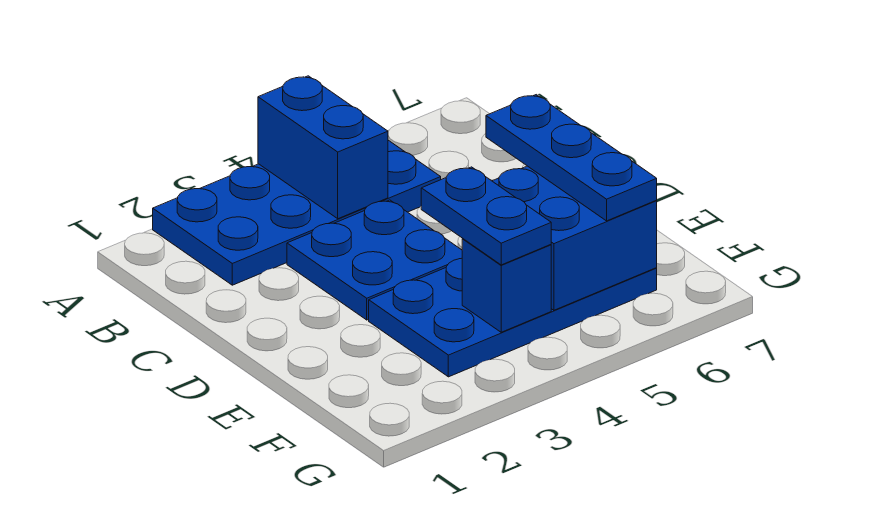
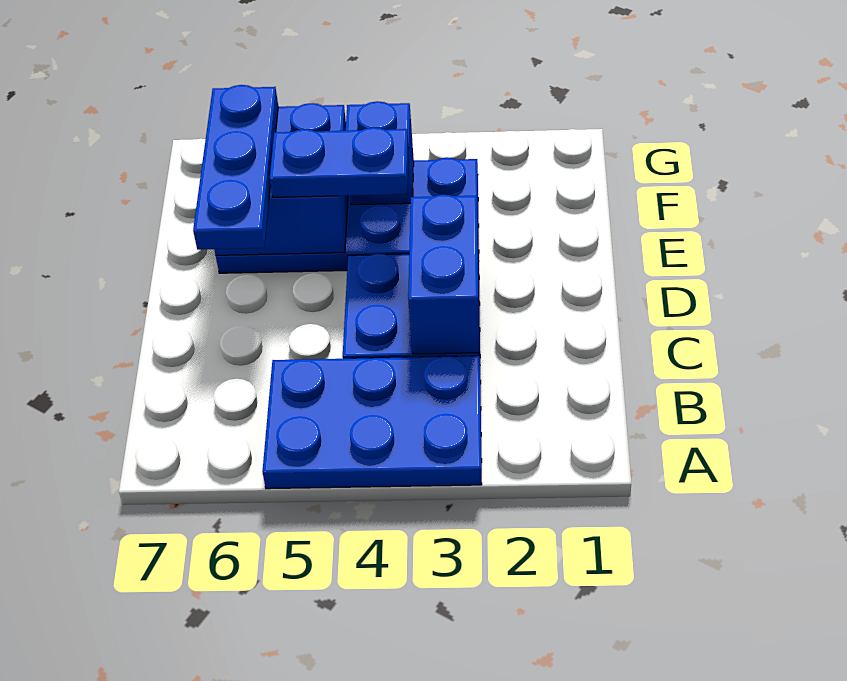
blue plate A2:B5 level 1 -> blue plate A3:B5 level 1
blue brick A4:B4 level 2 -> blue brick C3:D3 level 2
blue plate E4:F4 level 3 -> blue plate E4:E5 level 3

